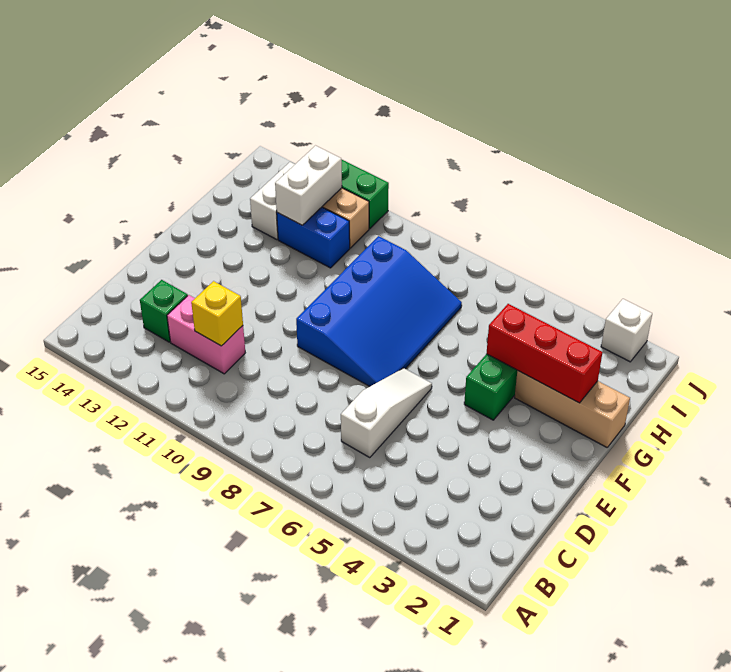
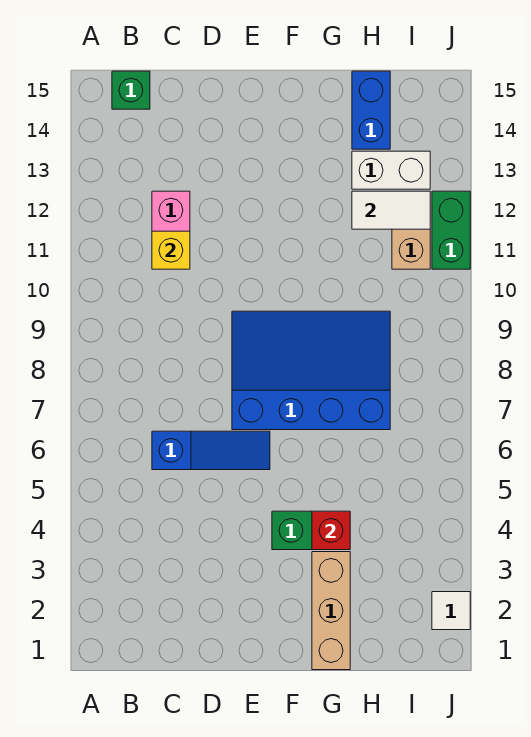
white slope C6:E6 level 1 top C -> blue slope C6:E6 level 1 top C
green brick C13 level 1 -> green brick B15 level 1
blue slope E7:H9 level 1 top 9 -> blue slope E7:H9 level 1 top 7
red brick G2:G4 level 2 -> red brick G4 level 2
blue brick H11:H12 level 1 -> blue brick H14:H15 level 1
white brick H12:I12 level 2 -> white tile H12:I12 level 2
white brick J2 level 1 -> white tile J2 level 1

